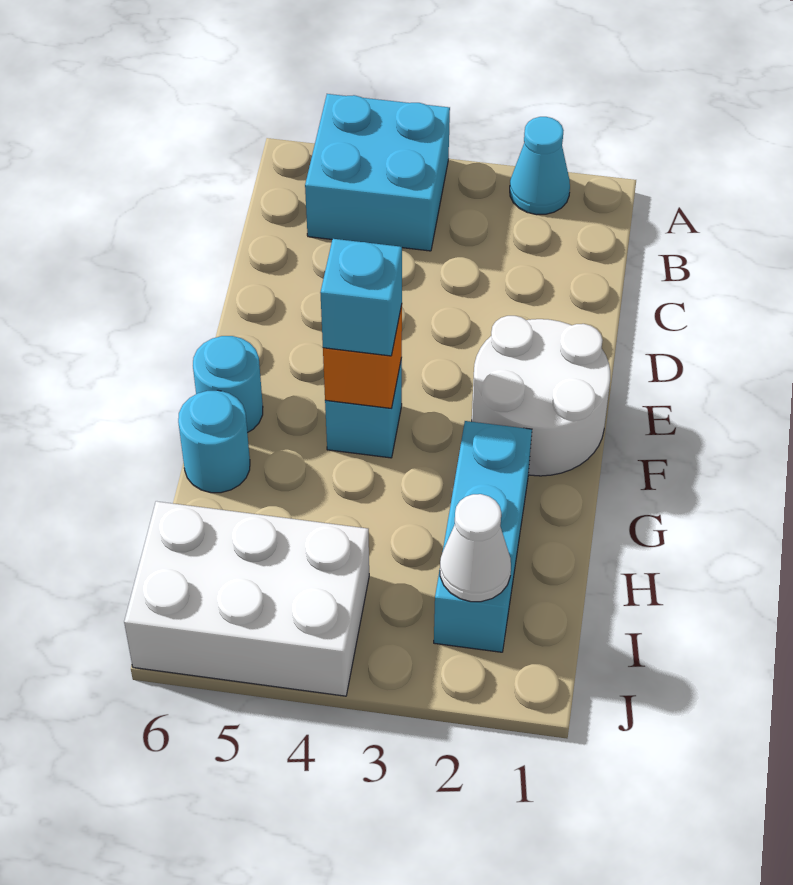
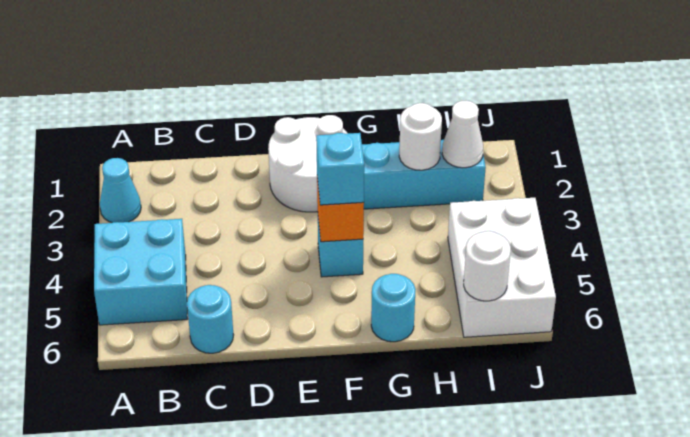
cyan round brick F6 level 1 -> cyan round brick C6 level 1
none -> white round brick H2 level 2
none -> white round brick I6 level 2

